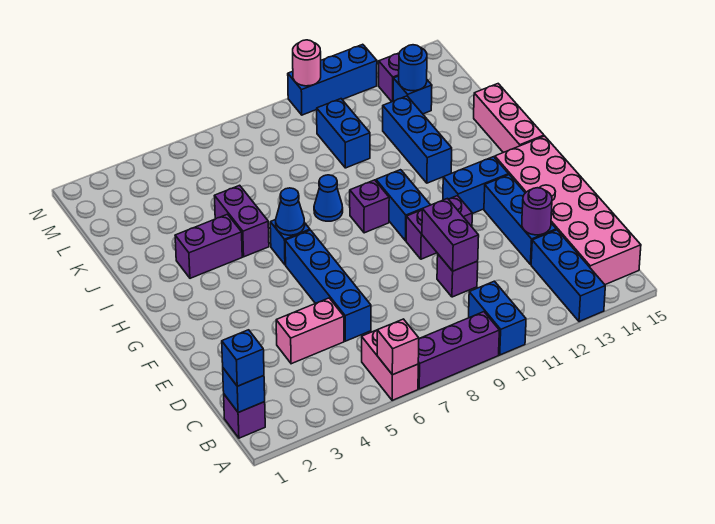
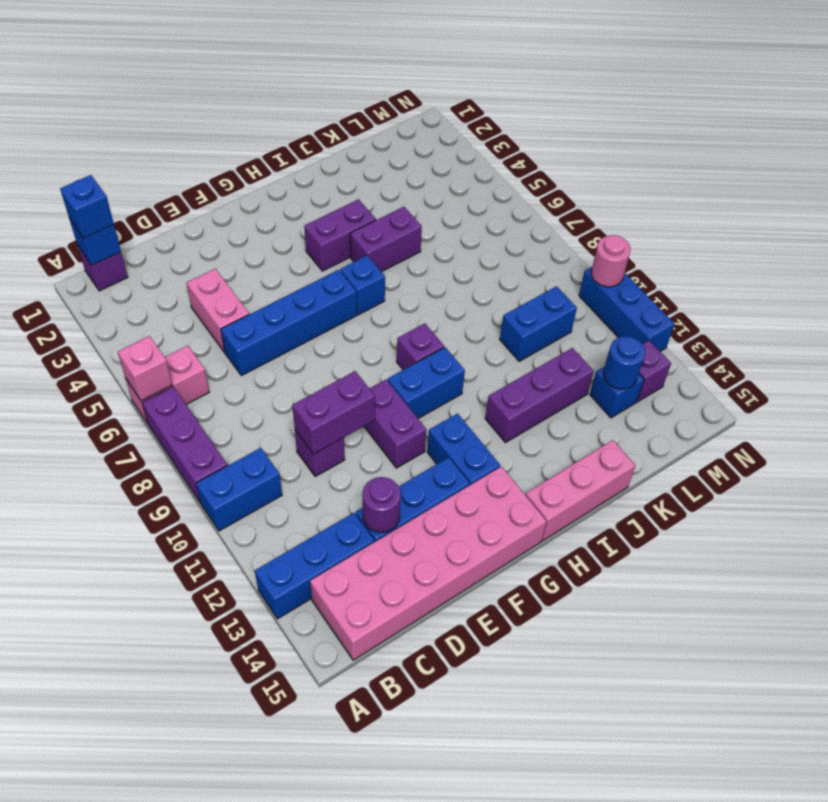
blue cone H6 level 2 -> none
purple brick I3:I4 level 1 -> purple brick H4:I4 level 1
blue cone I8 level 1 -> none
blue brick I12:K12 level 1 -> purple brick I12:K12 level 1

